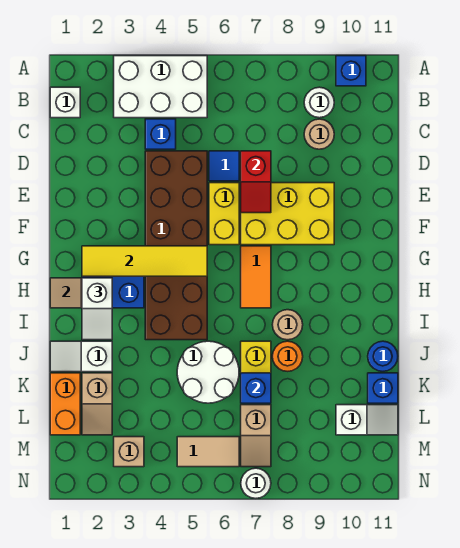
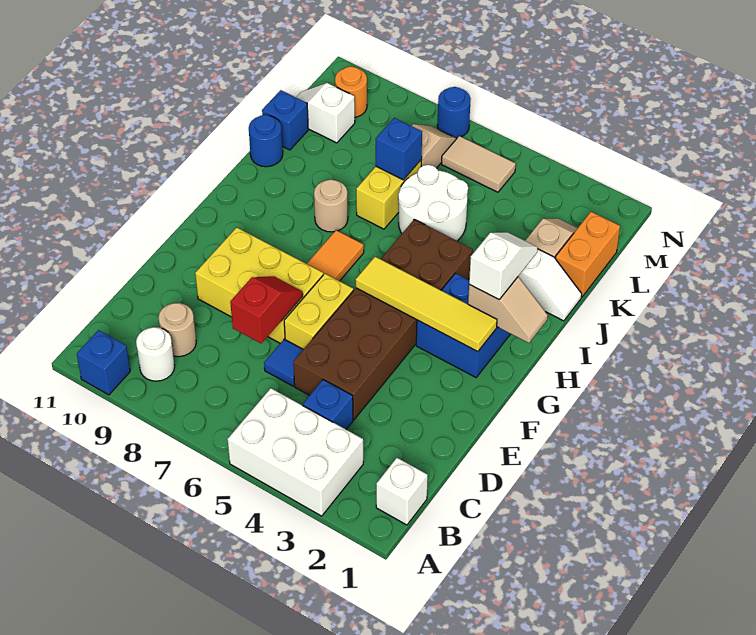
orange round brick J8 level 1 -> orange round brick M10 level 1
tan brick M3 level 1 -> none
white round brick N7 level 1 -> blue round brick N7 level 1

